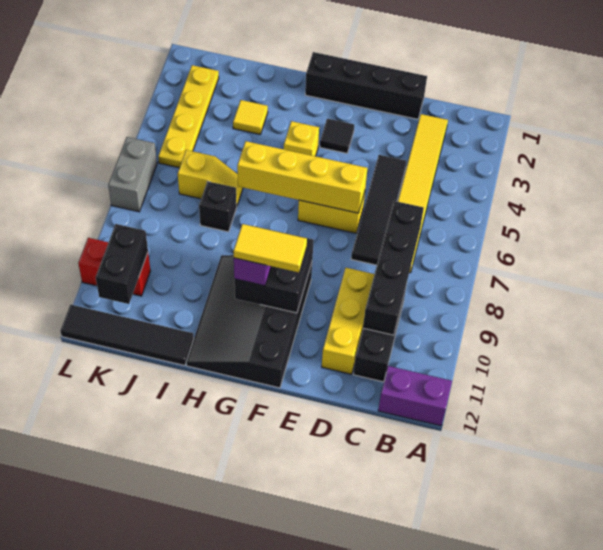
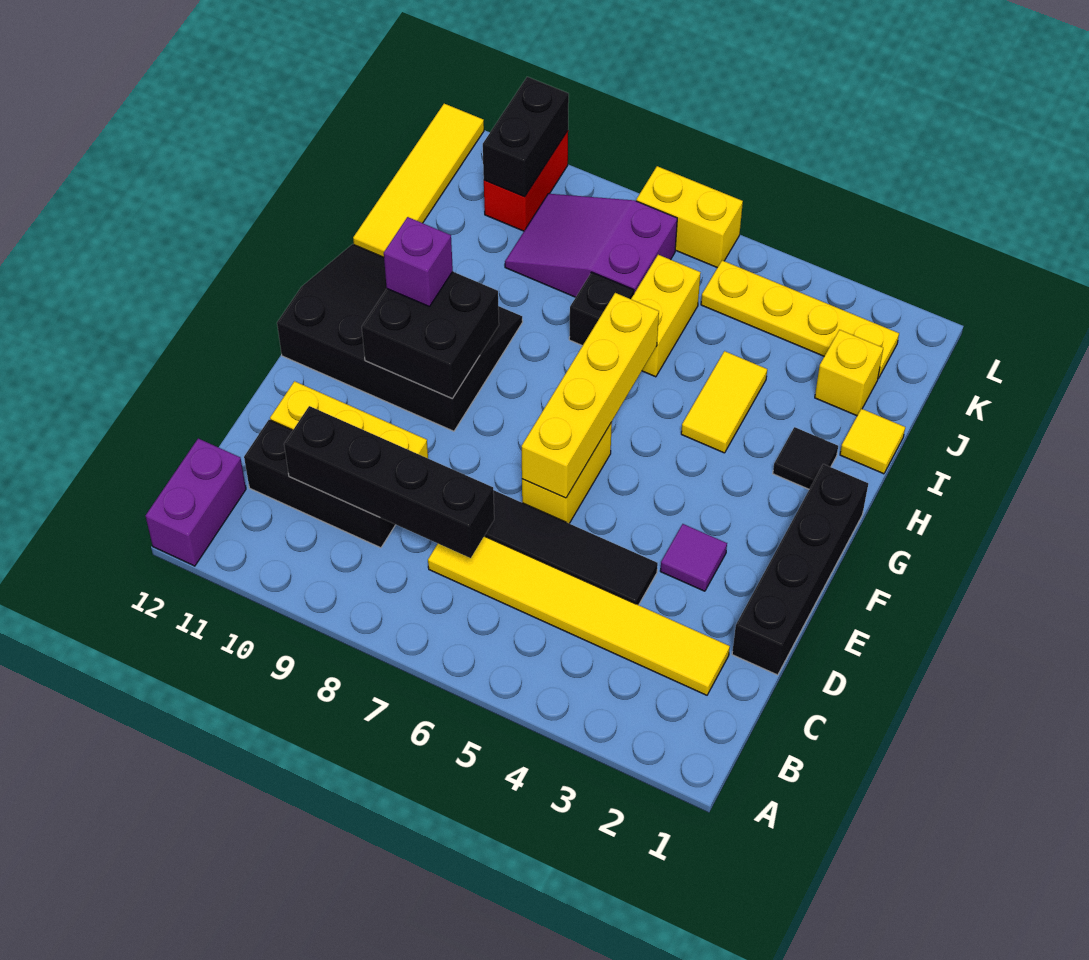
none -> purple tile E3 level 1
black tile F3 level 1 -> black tile H2 level 1
yellow tile F10:G10 level 4 -> yellow tile H4:I4 level 1
yellow brick G4 level 1 -> yellow brick J2 level 1
yellow tile I3 level 1 -> yellow tile I1 level 1
yellow slope I6:J6 level 1 top J -> yellow brick I6:J6 level 1
black tile I12:L12 level 1 -> yellow tile I12:L12 level 1
none -> purple slope J7:K9 level 1 top 7
black brick K10:K11 level 2 -> black brick K10:L10 level 2
grey brick L6:L7 level 1 -> yellow brick L6:L7 level 1

